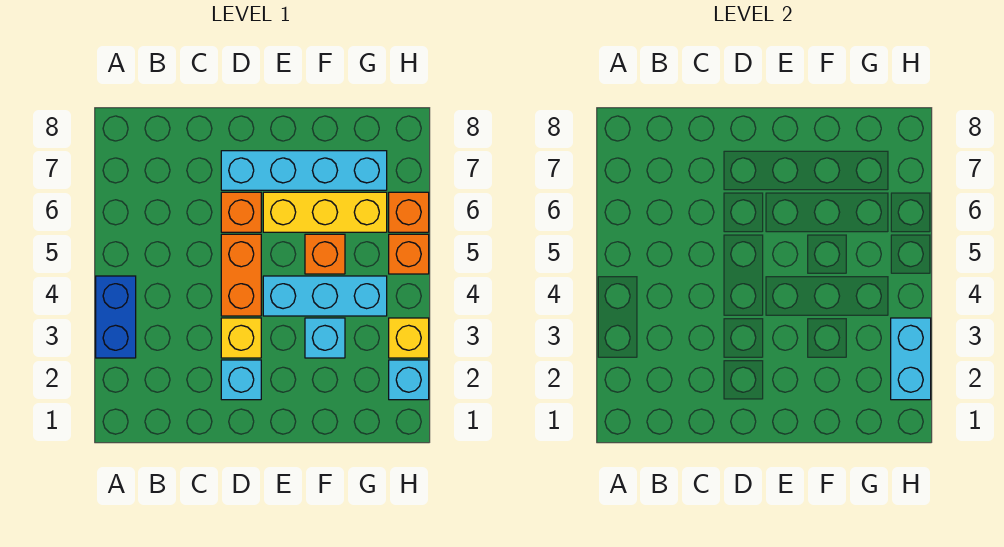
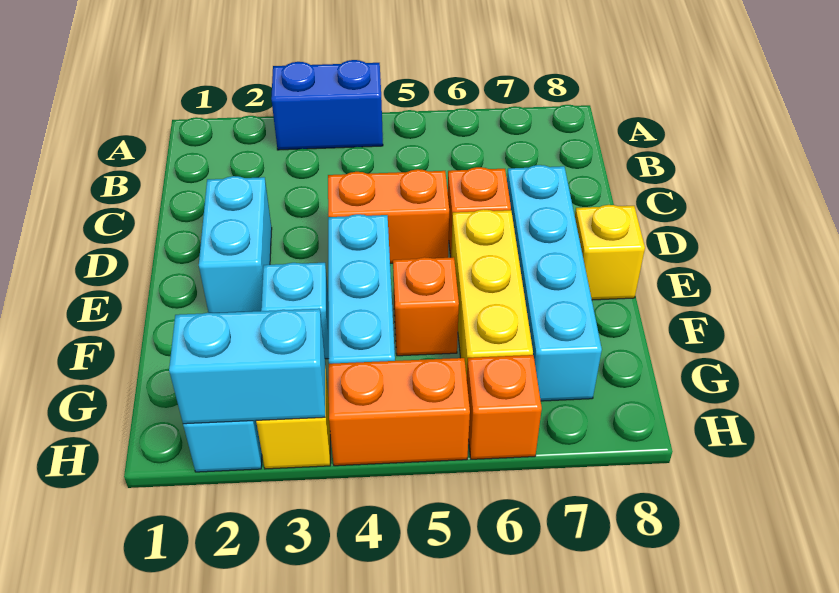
cyan brick D2 level 1 -> cyan brick D2:E2 level 1
yellow brick D3 level 1 -> yellow brick E8 level 1
orange brick H5 level 1 -> orange brick H4:H5 level 1

